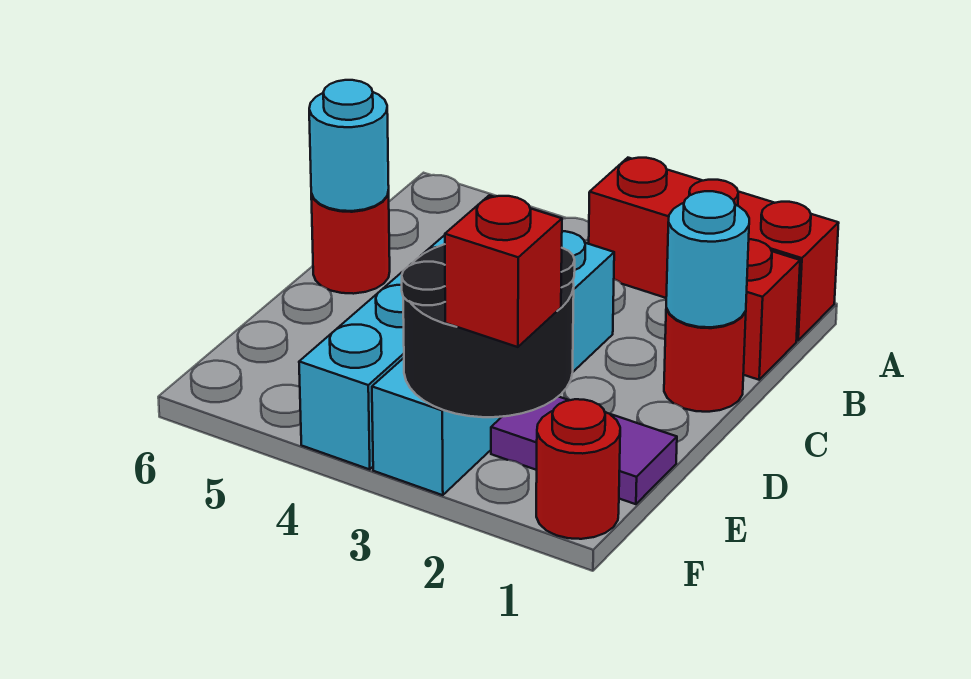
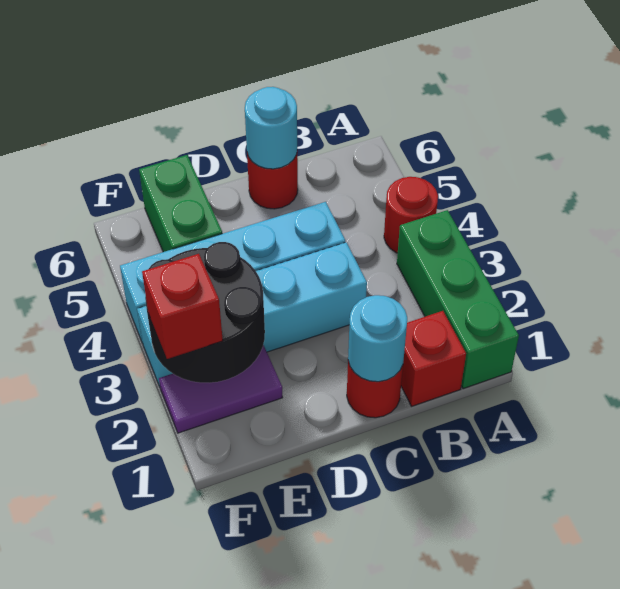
red brick A1:A3 level 1 -> green brick A1:A3 level 1
purple tile E1:E2 level 1 -> purple tile E2:F2 level 1
none -> green brick E5:E6 level 1
red round brick F1 level 1 -> red round brick A4 level 1

